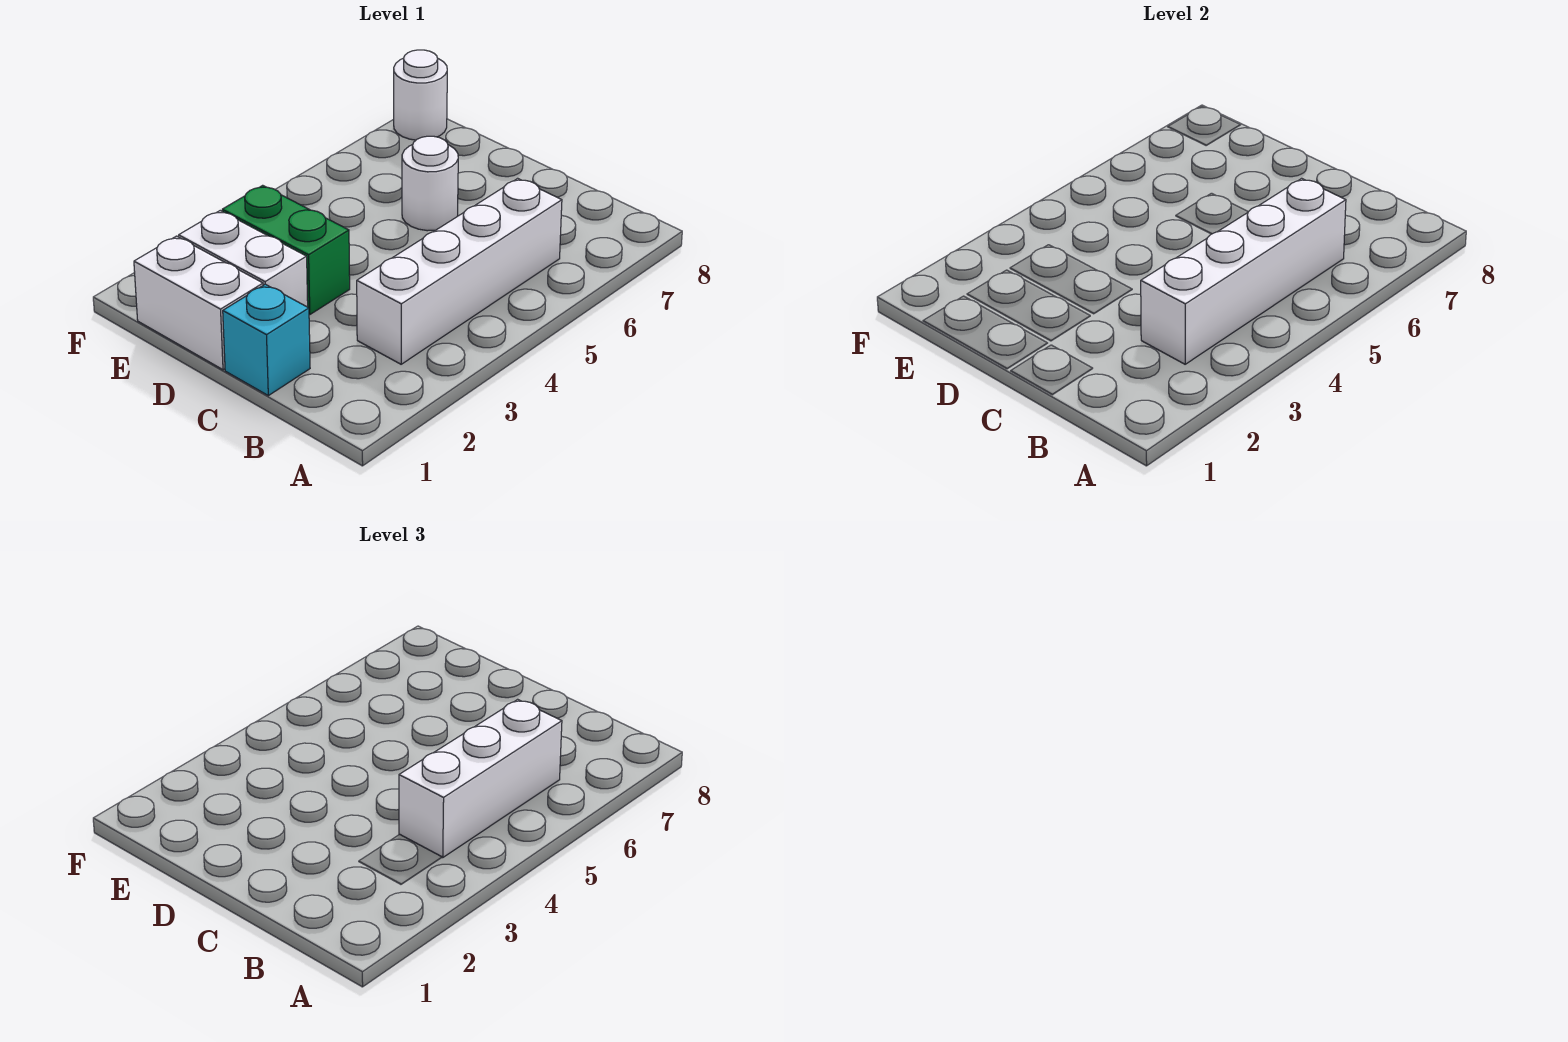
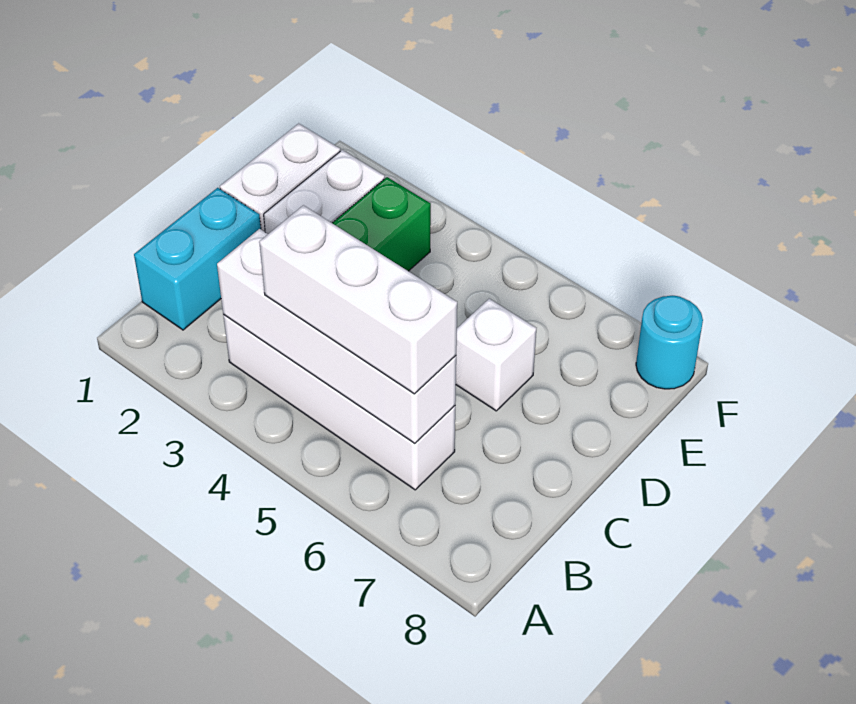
cyan brick C1 level 1 -> cyan brick B1:C1 level 1
white round brick D6 level 1 -> white brick D6 level 1
white round brick F8 level 1 -> cyan round brick F8 level 1

